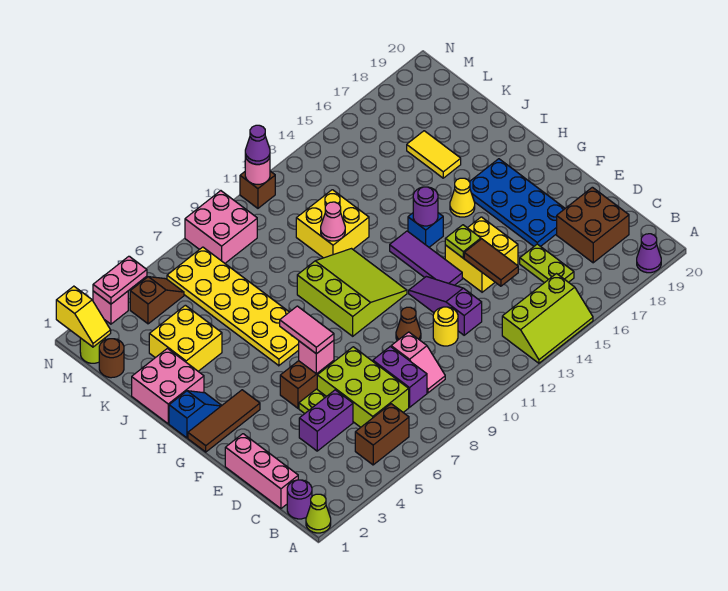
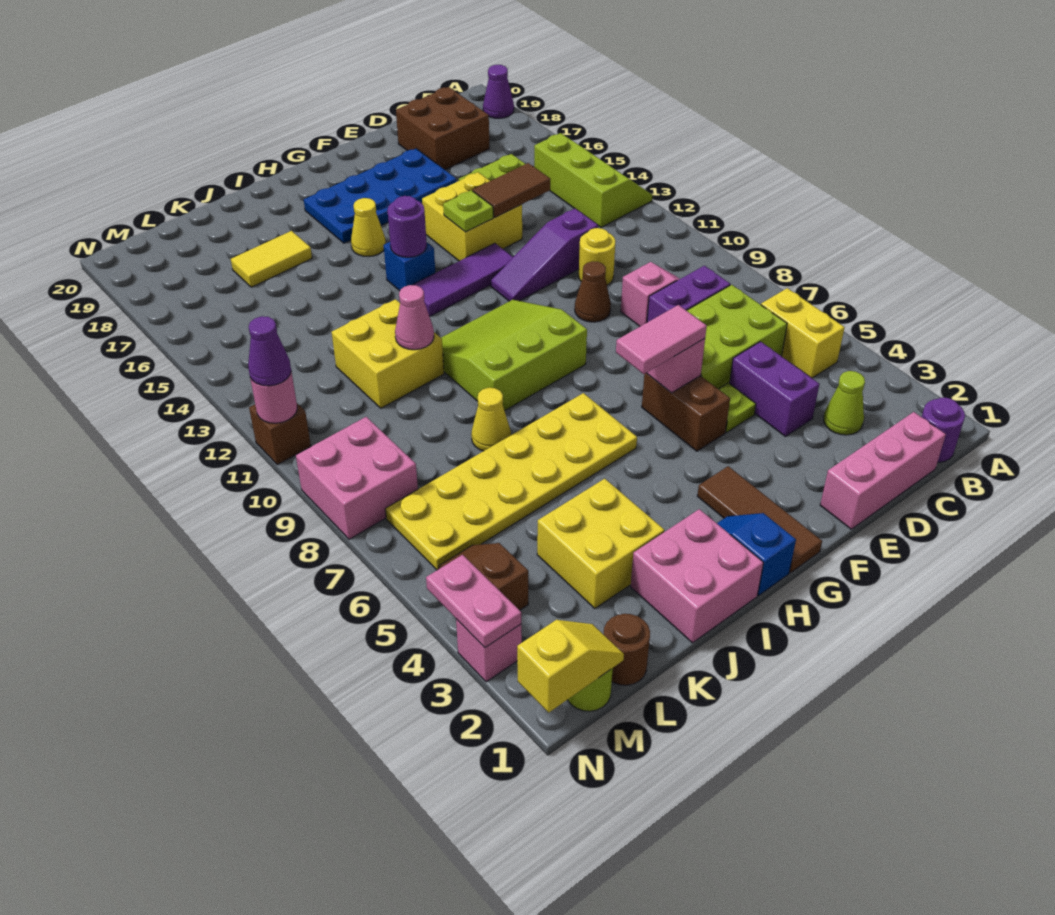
lime cone A1 level 1 -> lime cone C3 level 1
brown brick B5:B6 level 1 -> yellow brick B5:B6 level 1
none -> yellow cone J8 level 1

